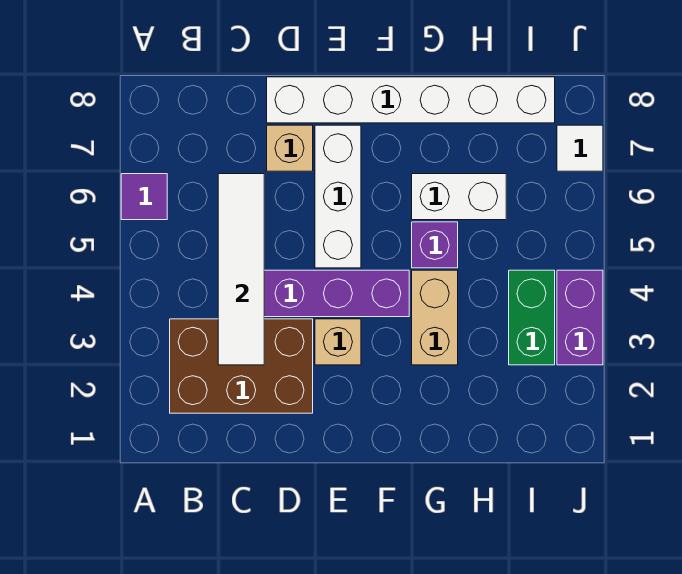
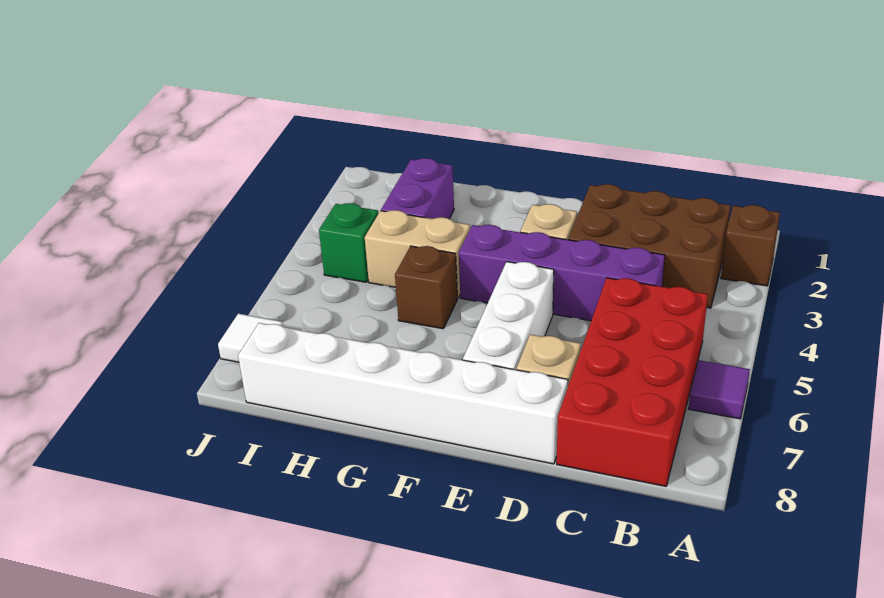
none -> brown brick A2 level 1
none -> red brick B5:C8 level 1
white tile C3:C6 level 2 -> none
tan brick G3:G4 level 1 -> tan brick G4:H4 level 1
purple brick G5 level 1 -> brown brick G5 level 1
white brick G6:H6 level 1 -> none
green brick I3:I4 level 1 -> green brick I4 level 1
purple brick J3:J4 level 1 -> purple brick H2:H3 level 1

